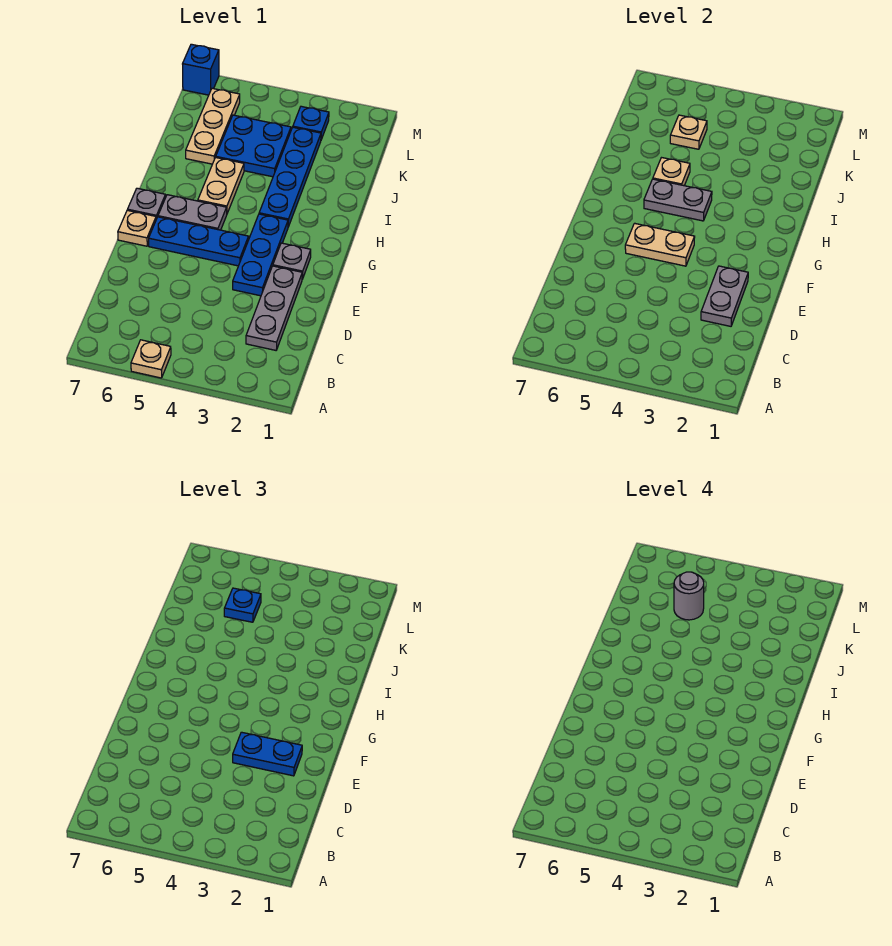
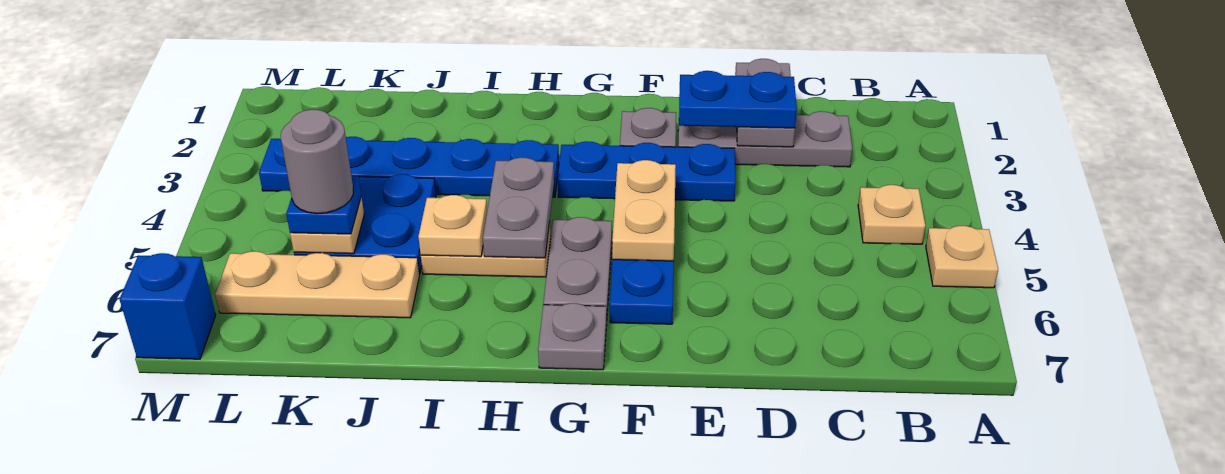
grey plate D2:E2 level 2 -> grey plate D1:D2 level 2
blue plate E2:E3 level 3 -> blue plate D2:E2 level 3
tan plate F7 level 1 -> tan plate B4 level 1

